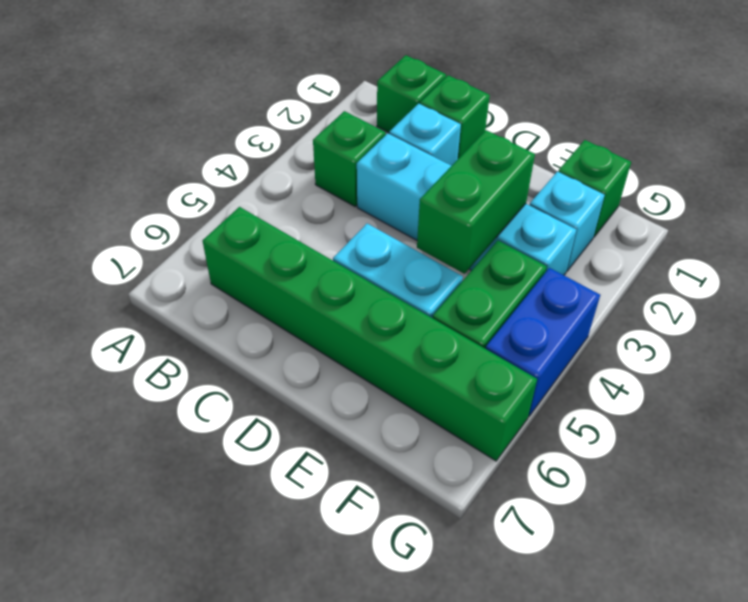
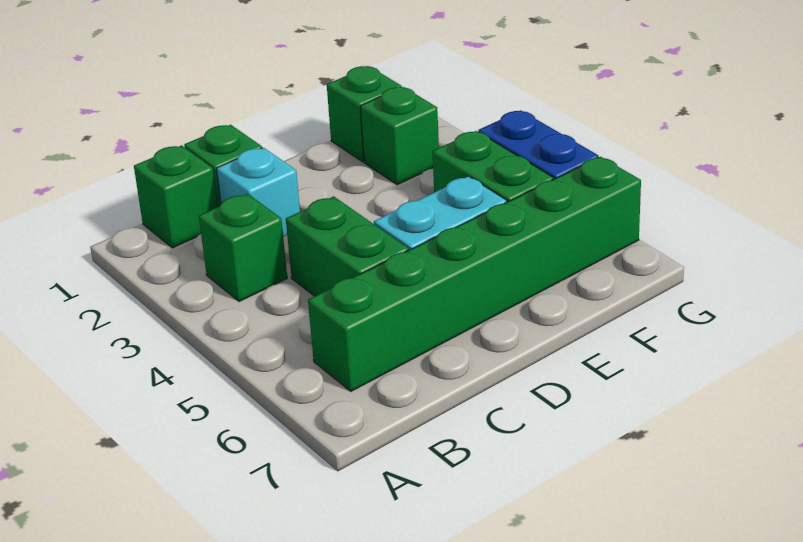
cyan brick C3:F3 level 1 -> none
green brick E3:E4 level 2 -> green brick C4:C5 level 1
cyan brick F2 level 1 -> green brick F2 level 1

